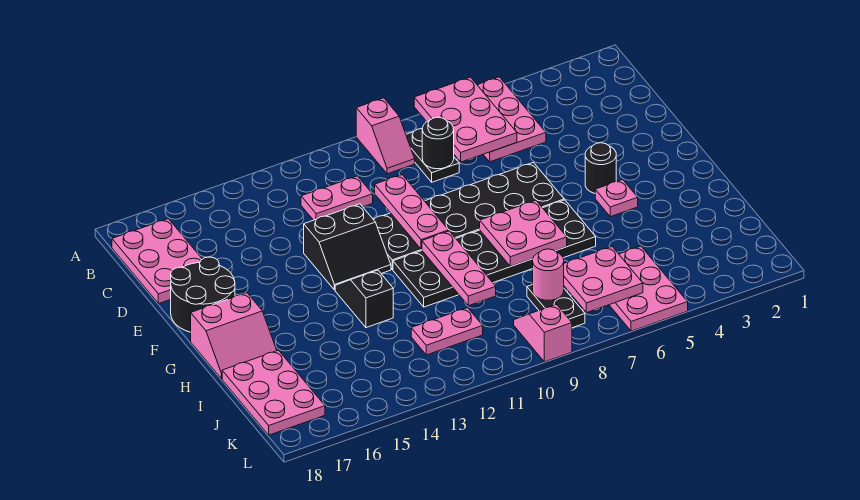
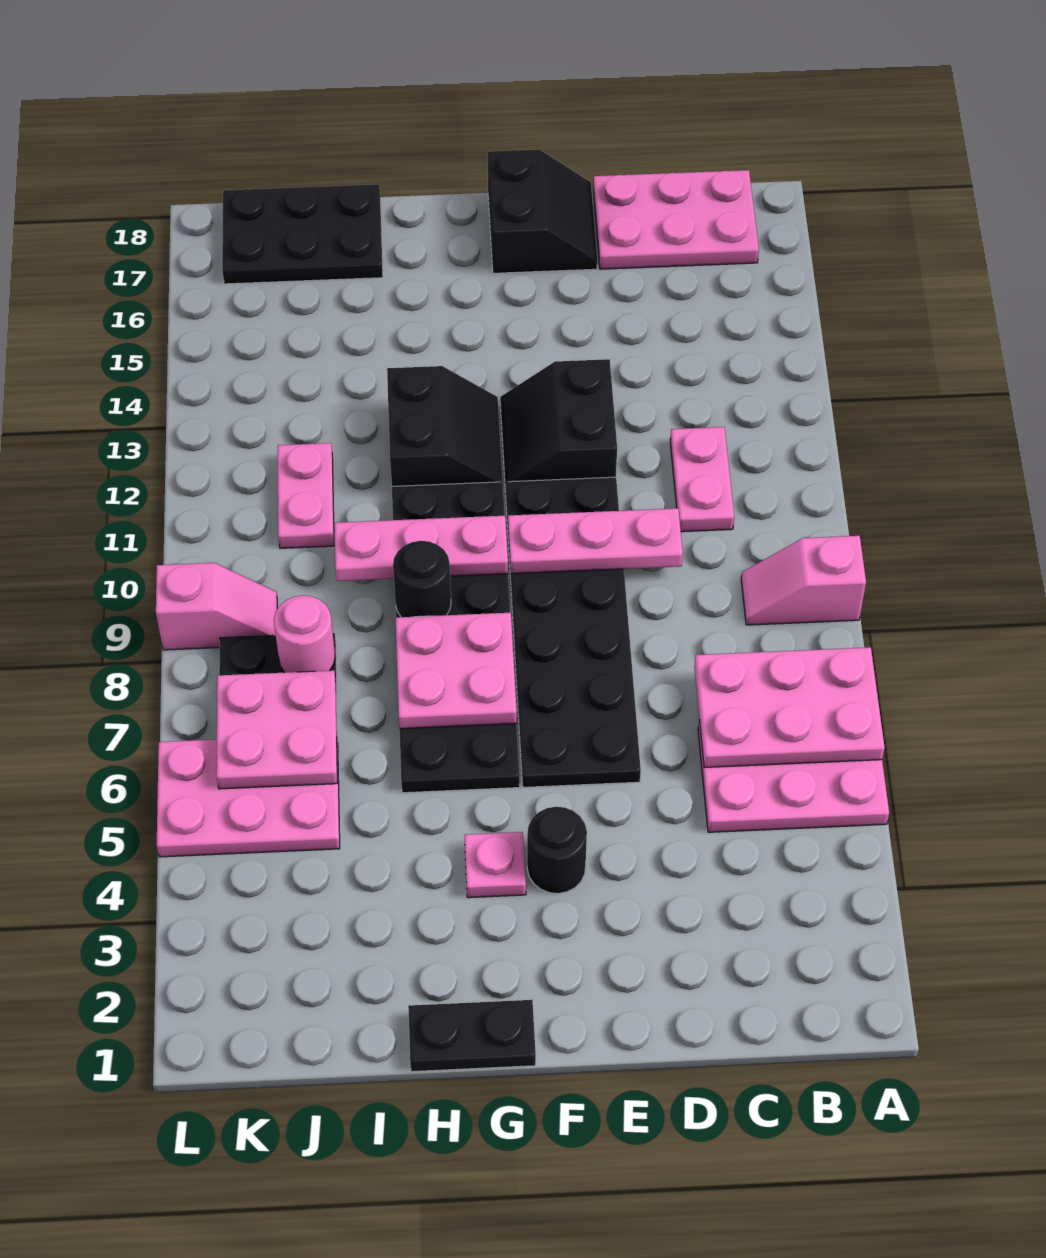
black plate B8:C8 level 1 -> black plate G1:H1 level 1
black round brick C8 level 2 -> black round brick H9 level 2
black round brick E17:F18 level 1 -> black slope E17:F18 level 1 top F
black slope G13:H13 level 1 top H -> black slope G12:H13 level 1 top H
pink slope G17:H18 level 1 top G -> none
pink plate I17:K18 level 1 -> black plate I17:K18 level 1

